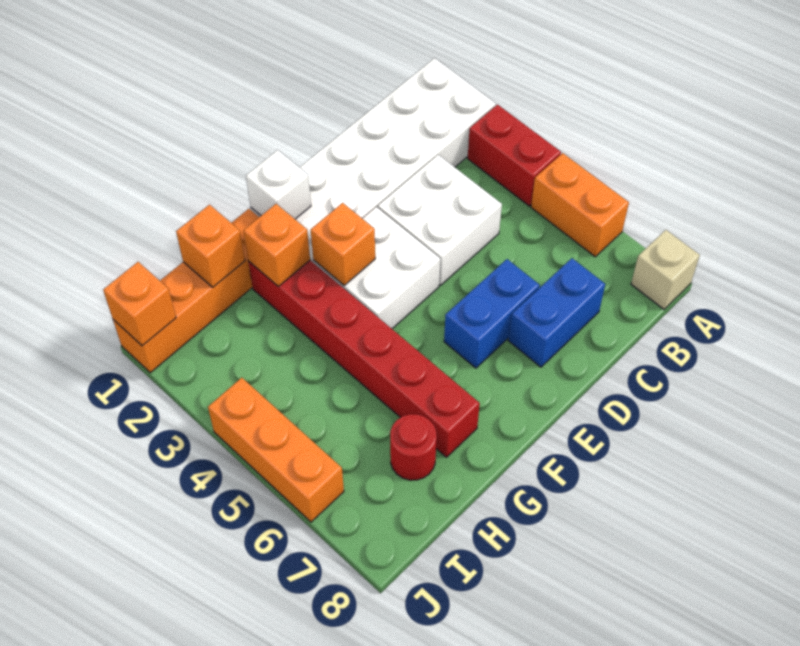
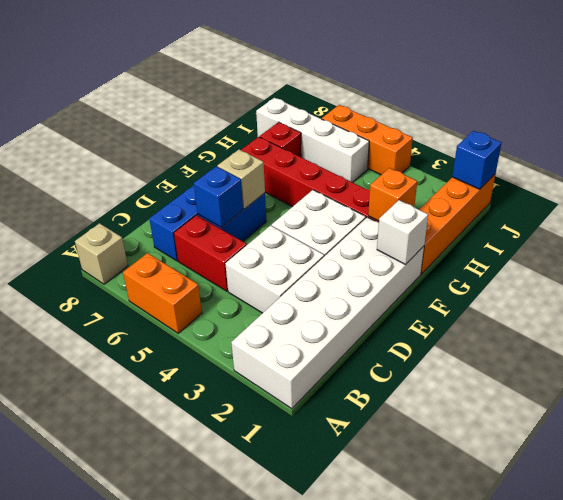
red brick A3:A4 level 1 -> red brick C5:C6 level 1
none -> blue brick D6 level 2
none -> tan brick E6 level 2
orange brick F3 level 2 -> none
orange brick H1 level 2 -> none
red round brick H7 level 1 -> red brick H7 level 1
none -> white brick I5:I8 level 1
orange brick J1 level 2 -> blue brick J1 level 2

